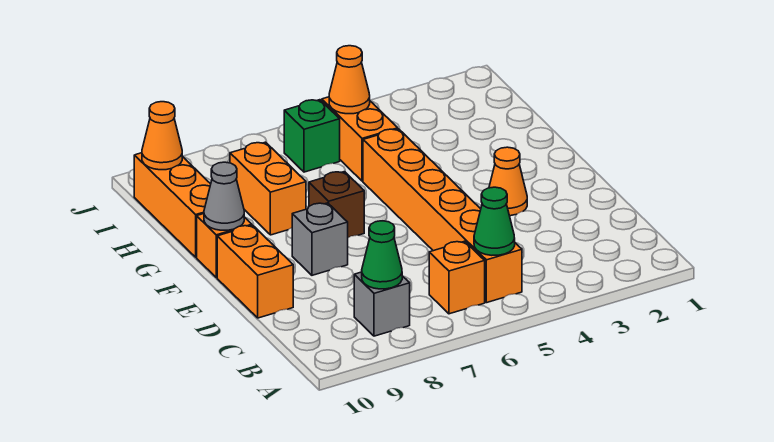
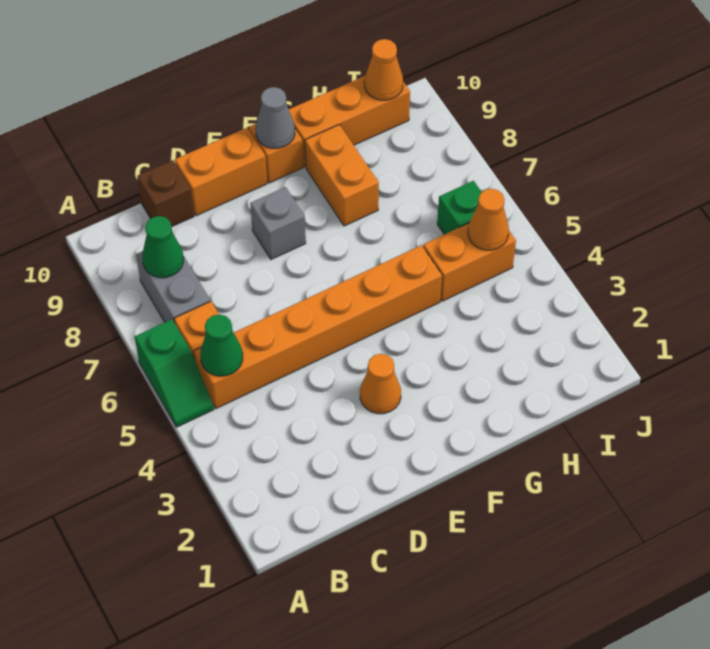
none -> green slope A5:A6 level 1 top 6
grey brick B8 level 1 -> grey brick B7:B8 level 1
brown brick F7 level 1 -> brown brick C10 level 1
orange brick G8:H8 level 1 -> orange brick G8:G9 level 1

